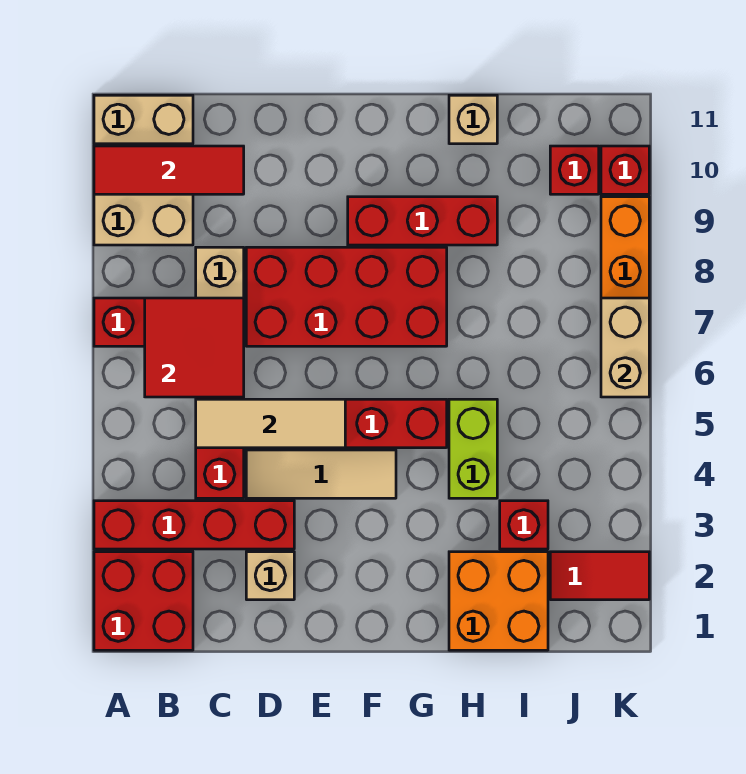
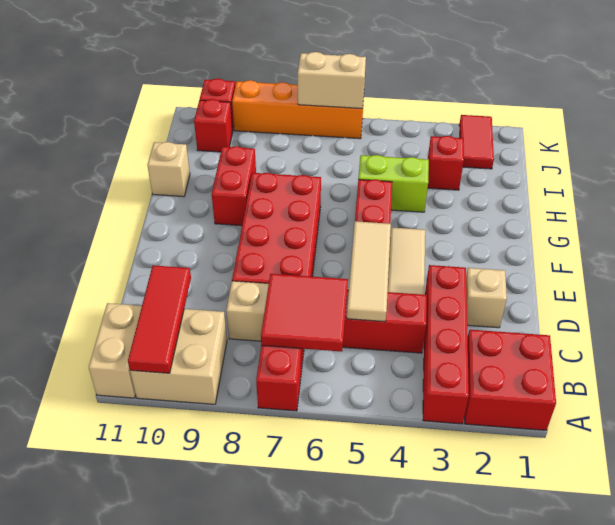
red brick F9:H9 level 1 -> red brick G9:H9 level 1
orange brick H1:I2 level 1 -> none

